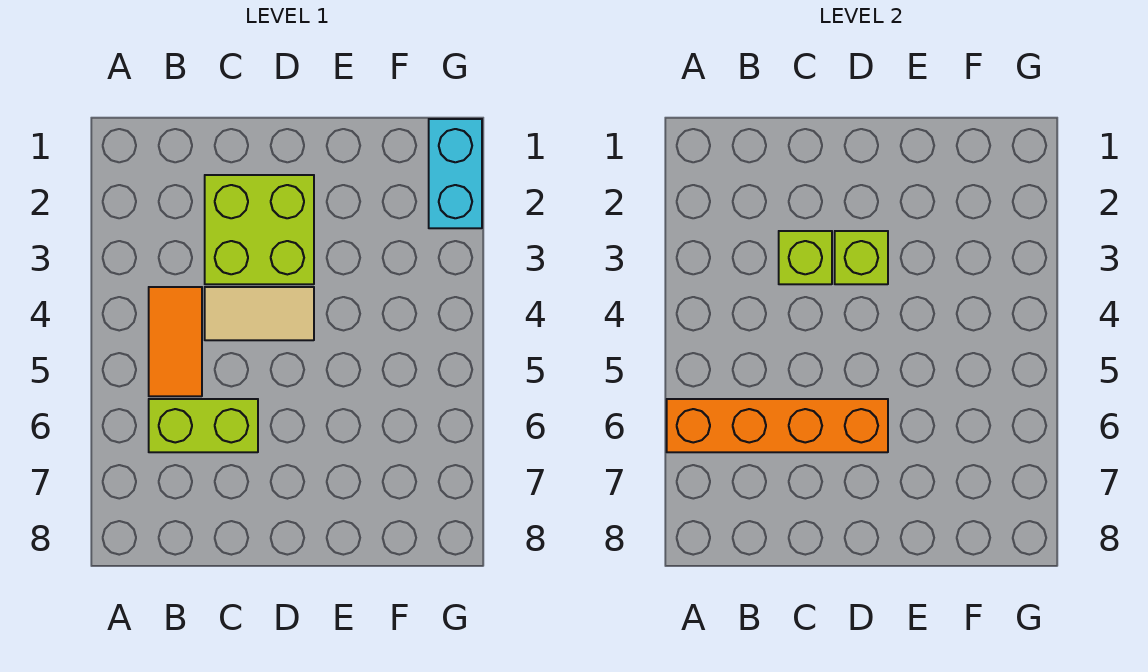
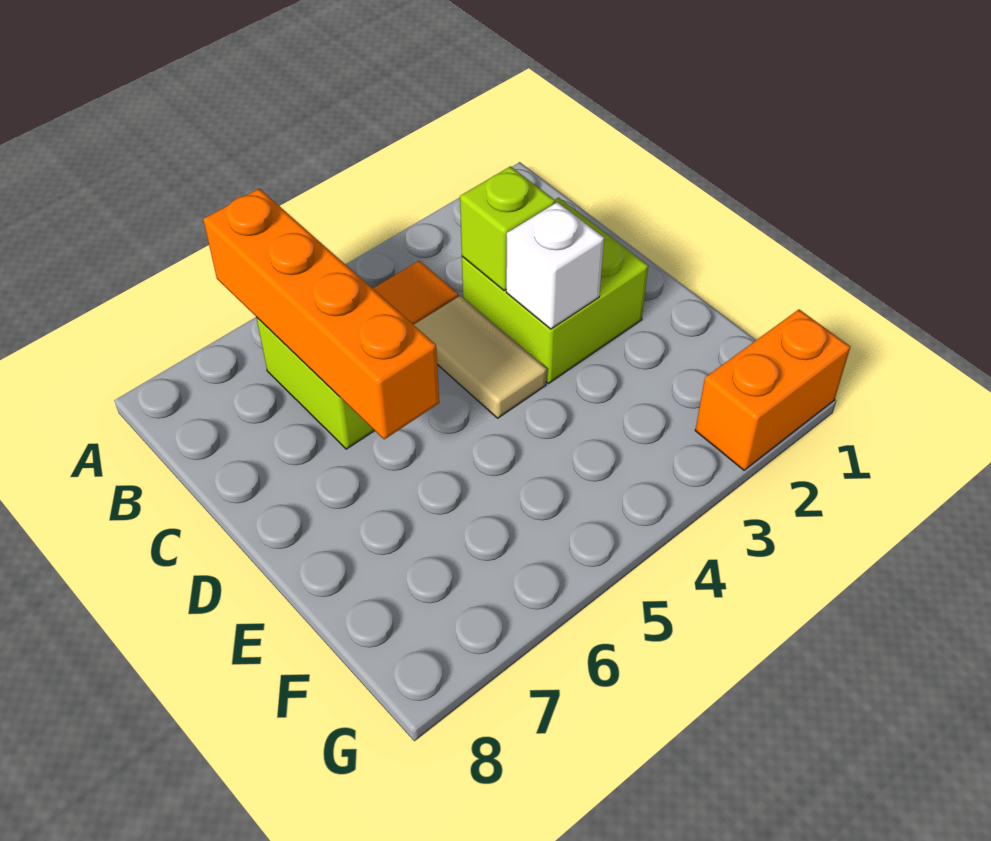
lime brick D3 level 2 -> white brick D3 level 2
cyan brick G1:G2 level 1 -> orange brick G1:G2 level 1

